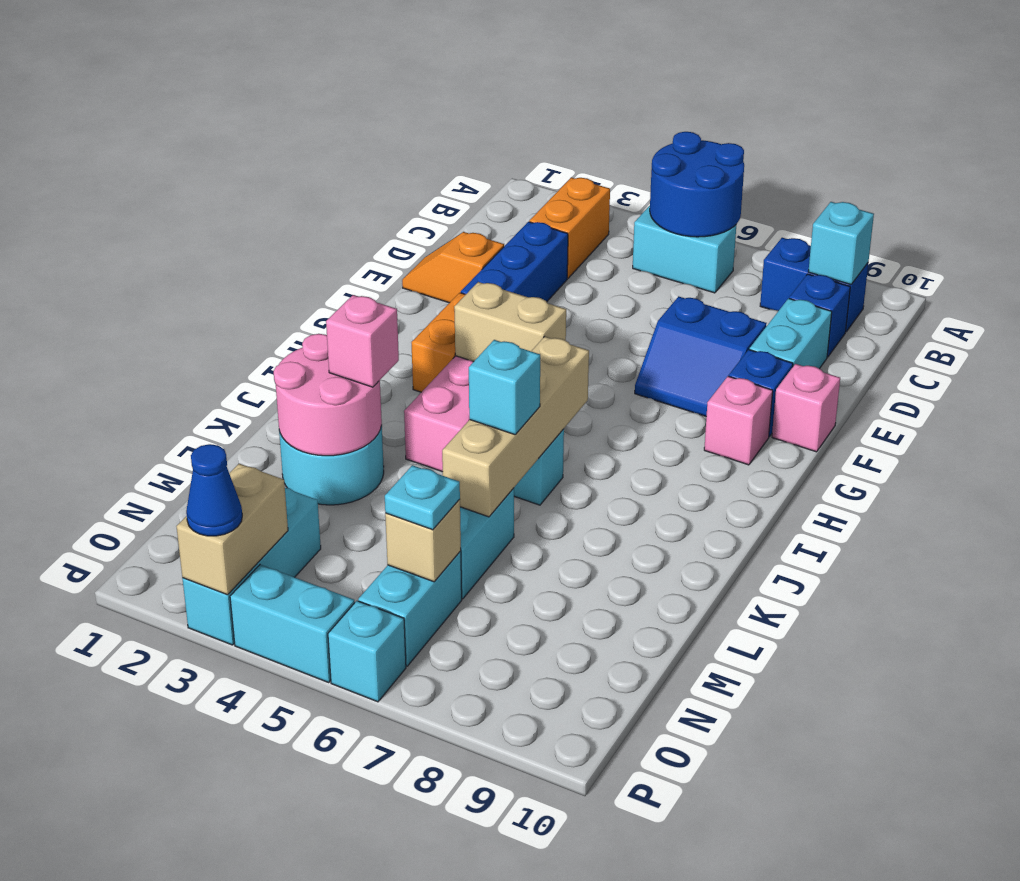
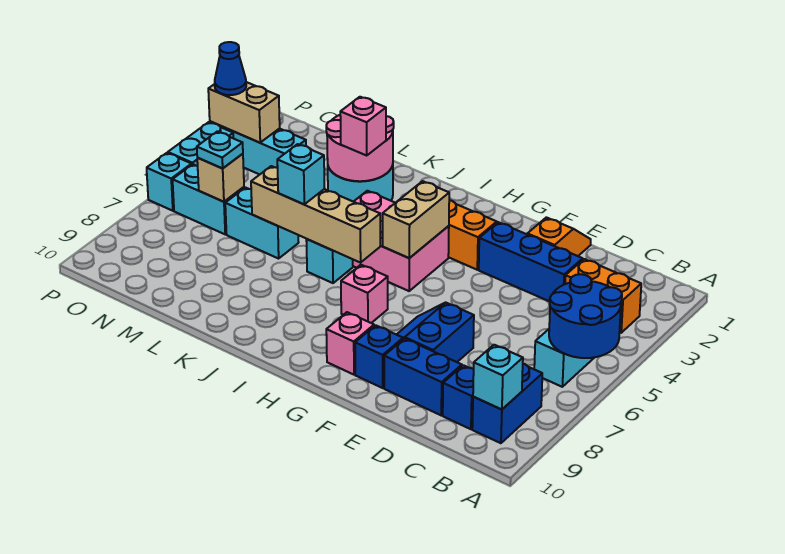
cyan brick D9:E9 level 1 -> blue brick D9:E9 level 1
pink brick F10 level 1 -> pink brick H7 level 1

